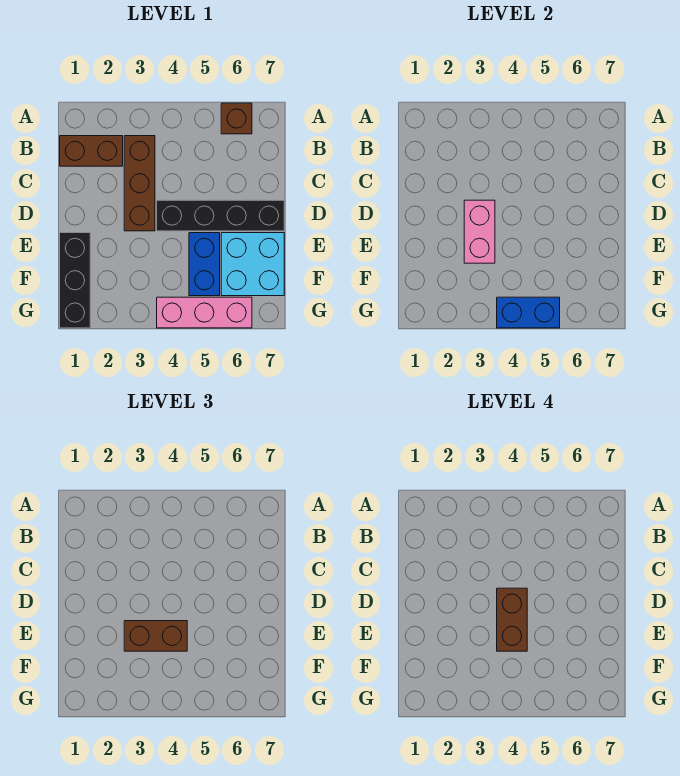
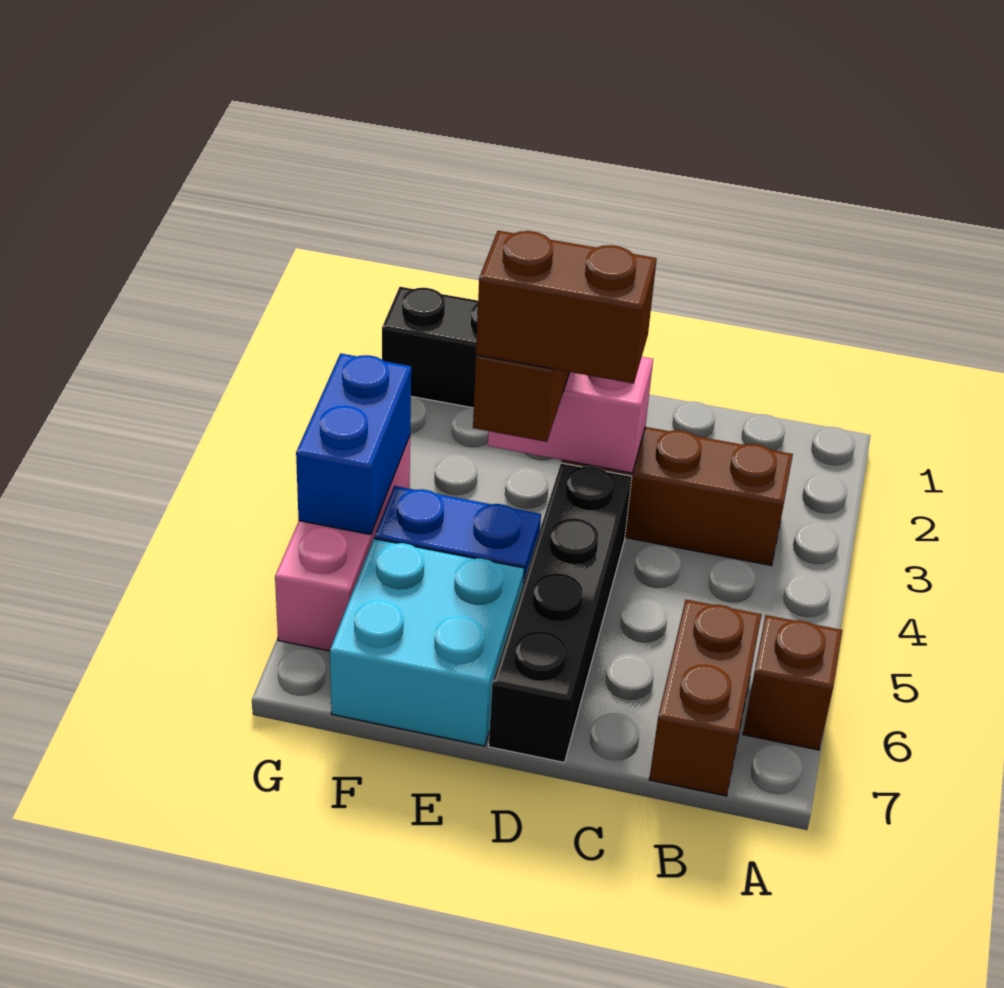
brown brick B1:B2 level 1 -> brown brick B6:B7 level 1

